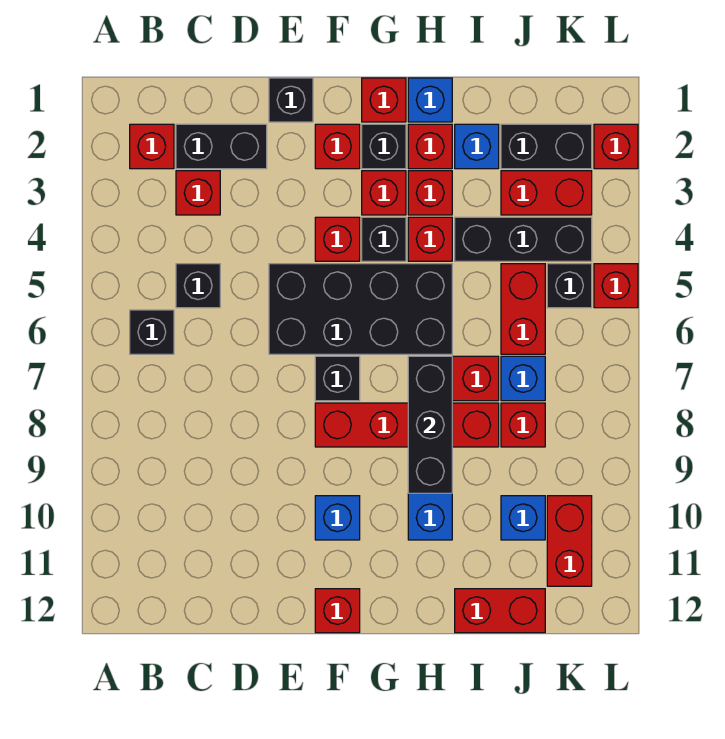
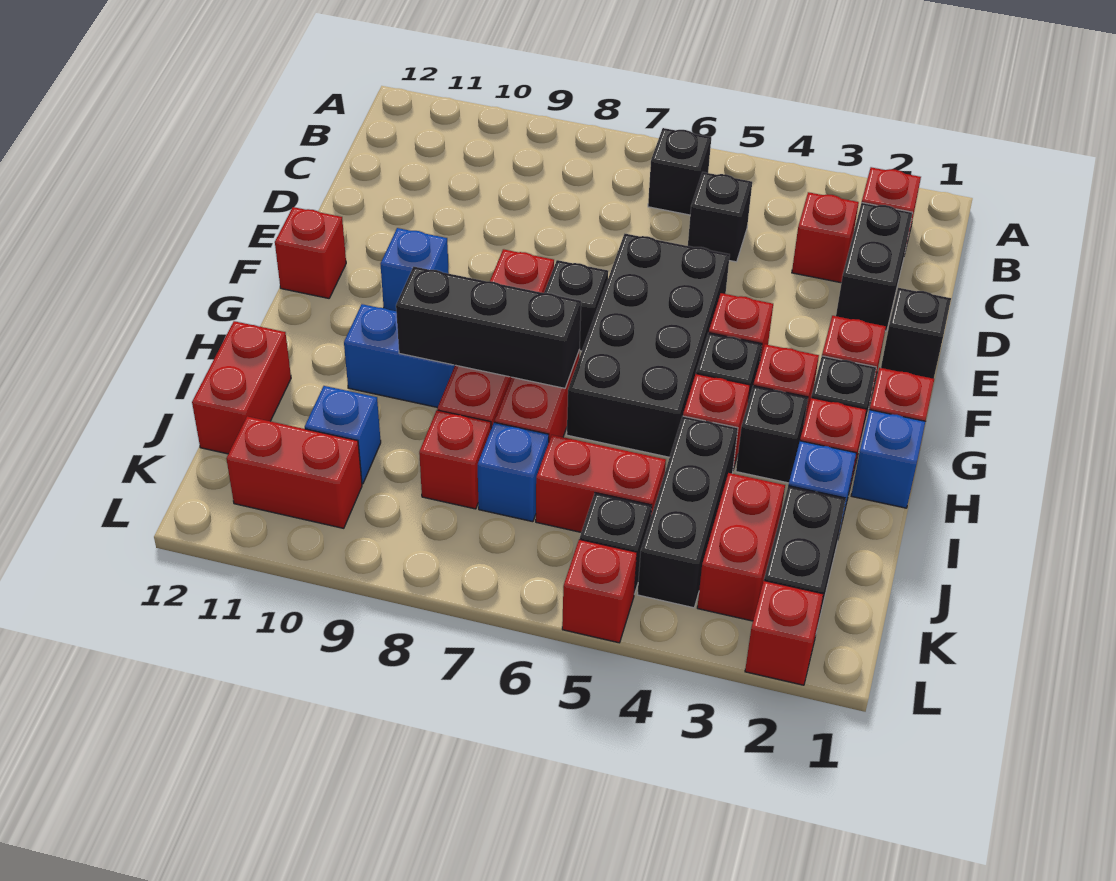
red brick H3 level 1 -> black brick H3 level 1

